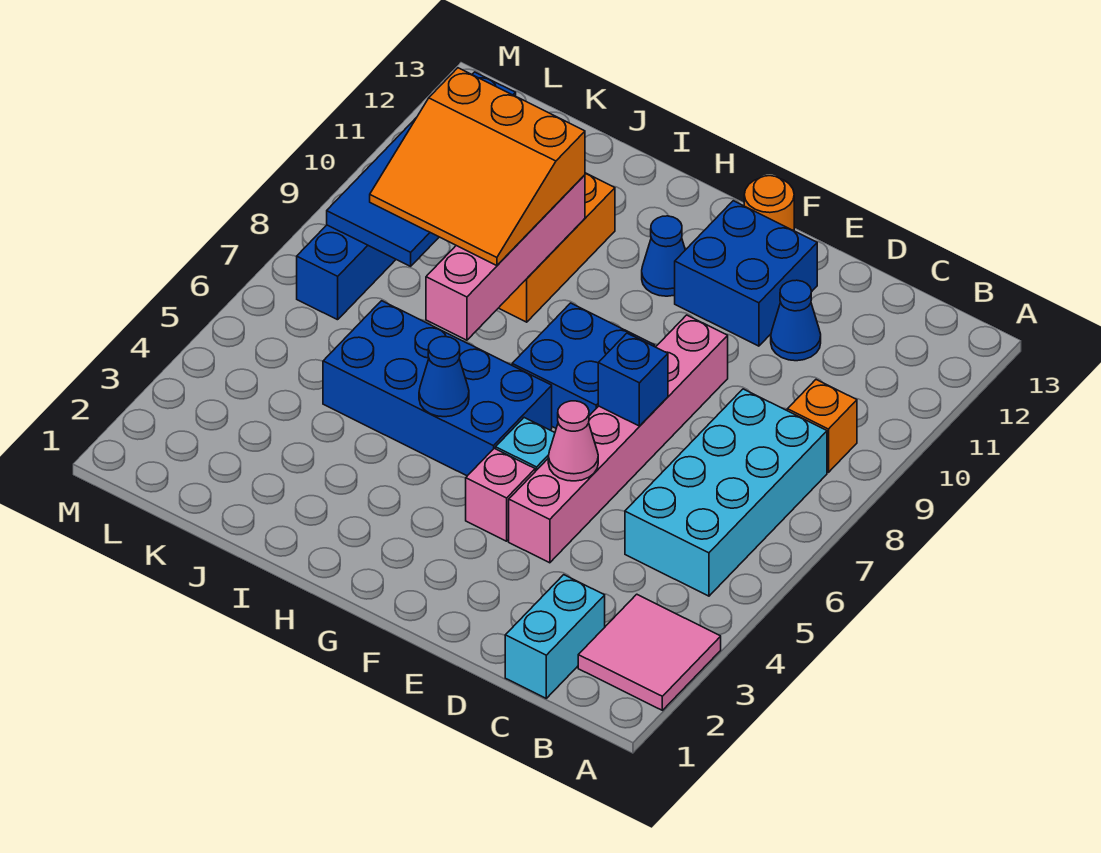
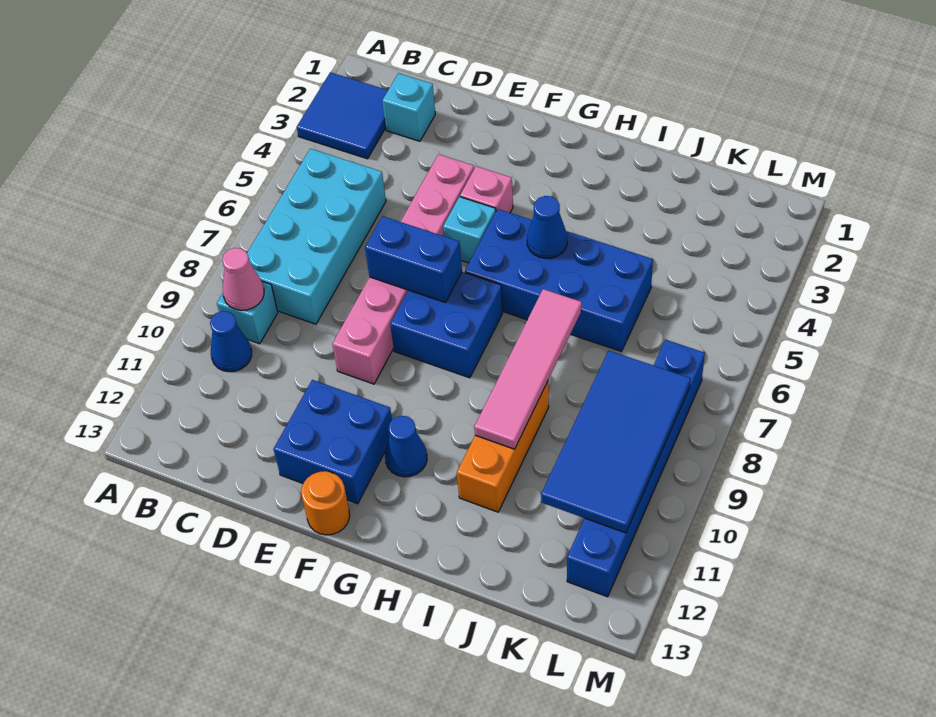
pink tile A2:B3 level 1 -> blue tile A2:B3 level 1
orange brick B9 level 1 -> cyan brick B9 level 1
cyan brick C1:C2 level 1 -> cyan brick C2 level 1
blue cone D11 level 1 -> blue cone B10 level 1
pink cone E5 level 2 -> pink cone B9 level 2
blue brick E7 level 2 -> blue brick E7:F7 level 2
pink brick I7:I10 level 2 -> pink tile I7:I10 level 2
orange slope I8:K10 level 3 top 10 -> none

